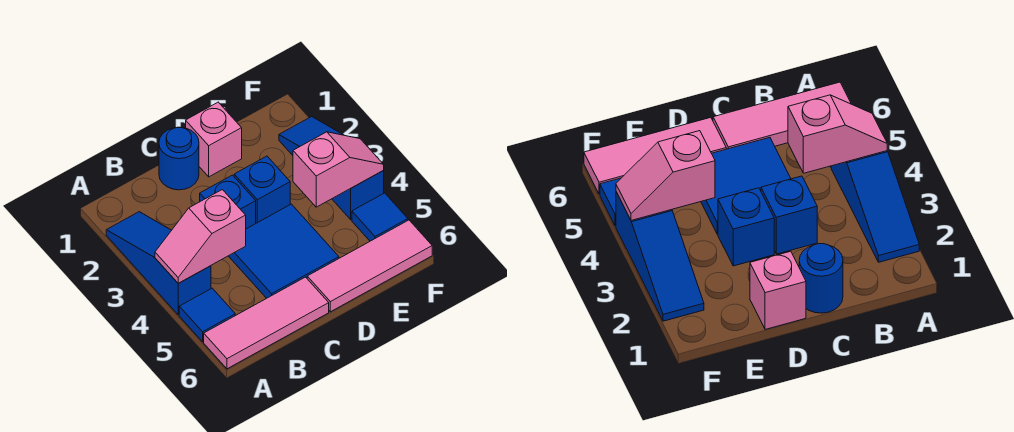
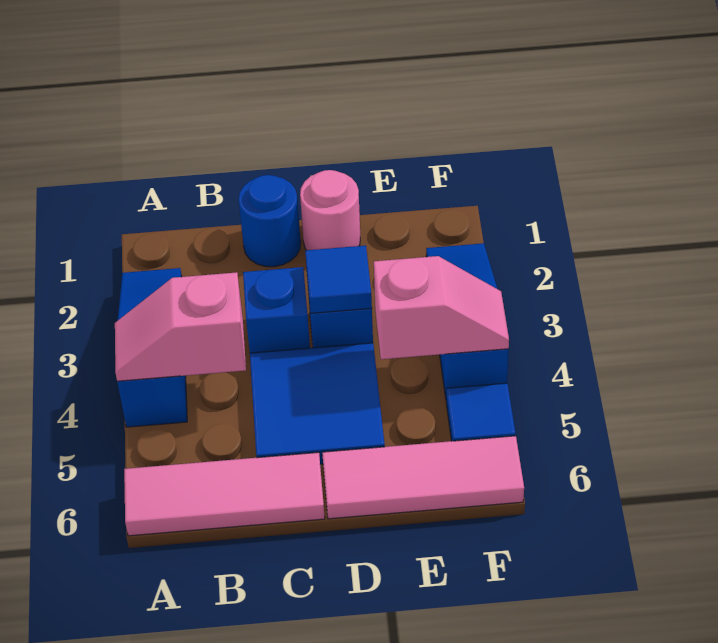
blue tile A5 level 1 -> blue tile D3 level 2
pink brick D1 level 1 -> pink round brick D1 level 1

